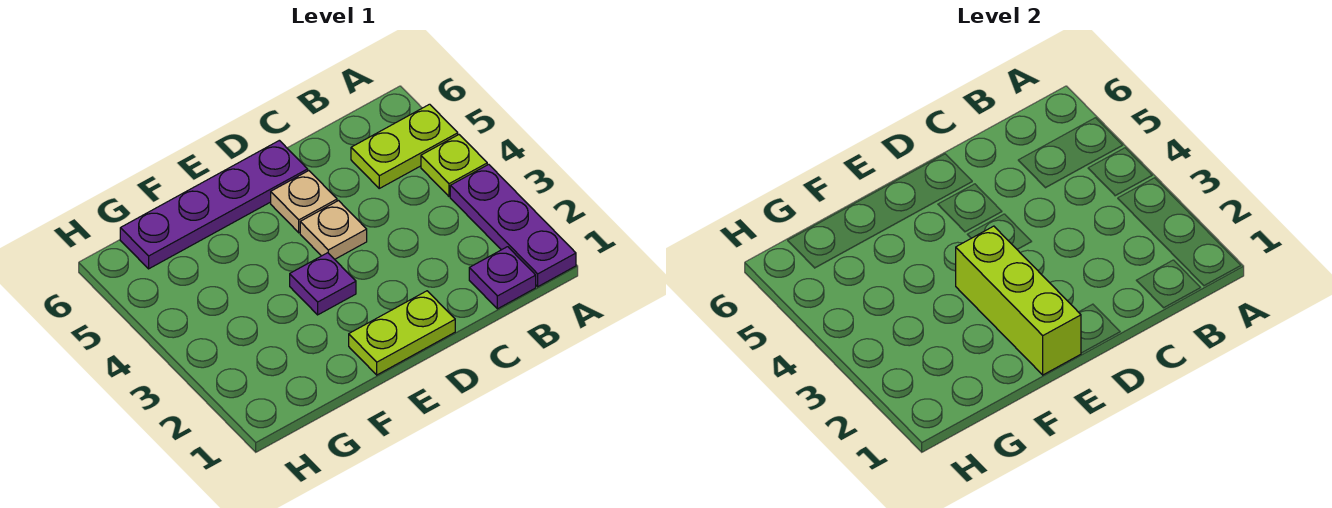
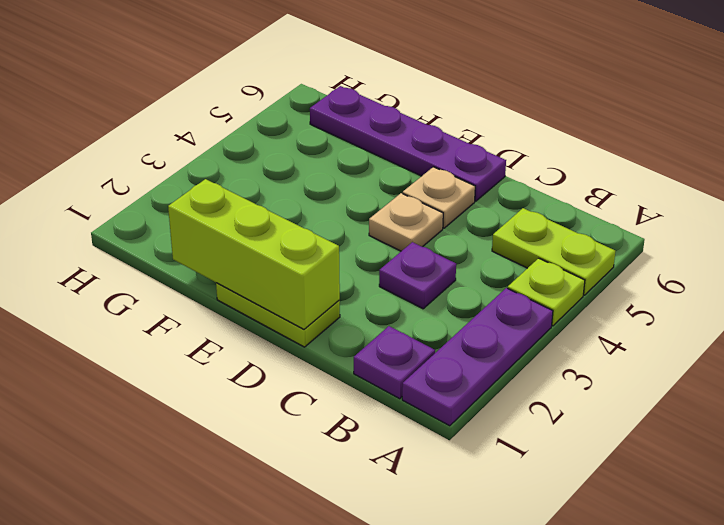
lime brick E1:E3 level 2 -> lime brick D1:F1 level 2
purple plate E3 level 1 -> purple plate C3 level 1

